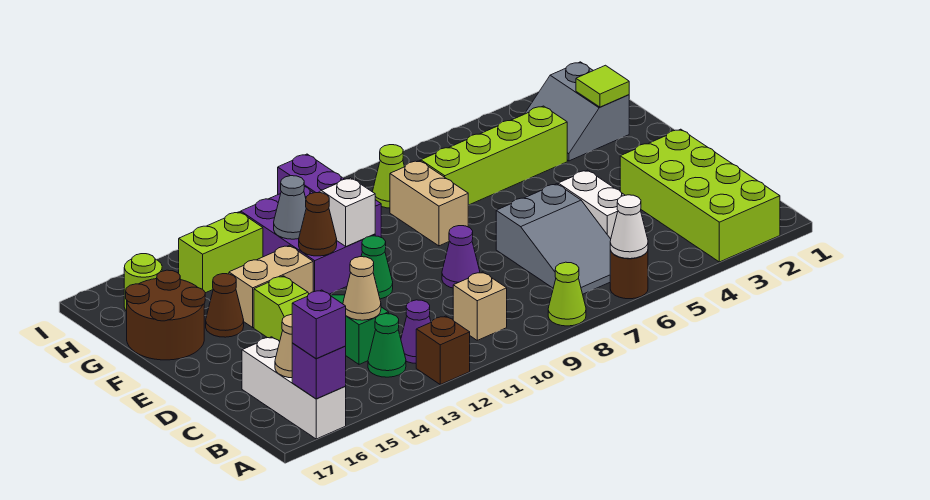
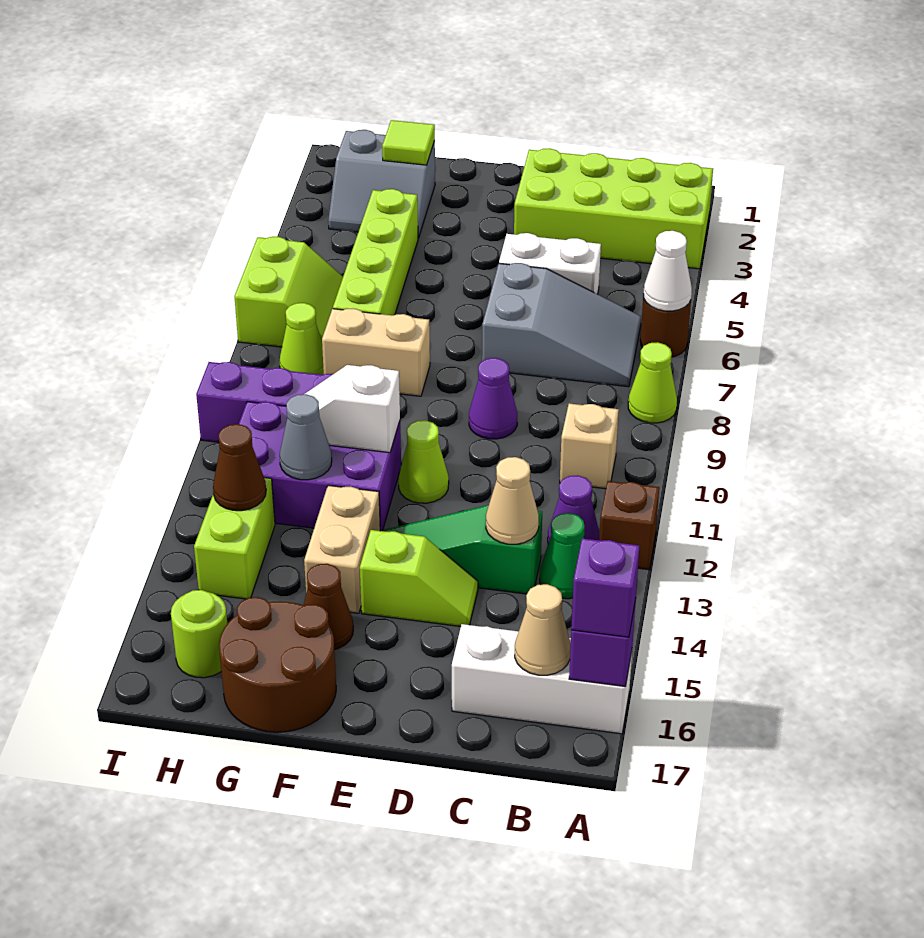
green cone E11 level 1 -> lime cone E11 level 1
brown cone F12 level 2 -> brown cone H13 level 2
none -> lime slope H6:I7 level 1 top I

